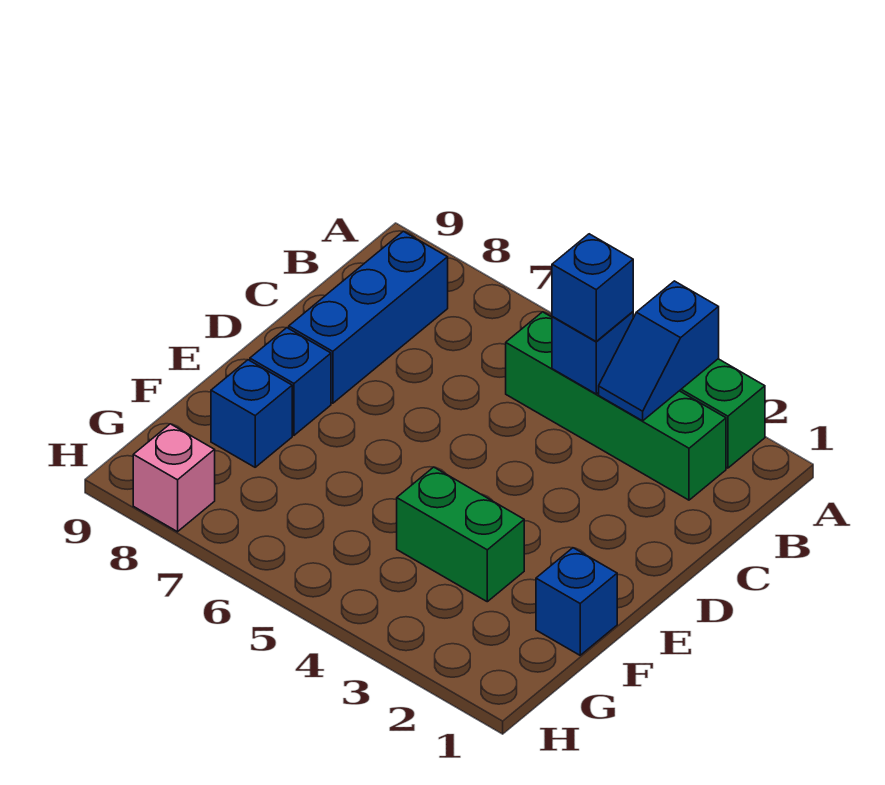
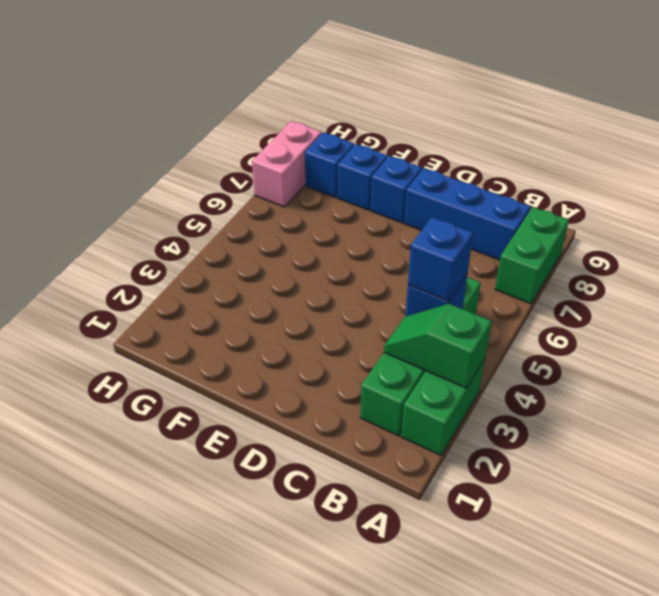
blue slope A3:B3 level 2 top A -> green slope A3:B3 level 2 top A
blue brick F1 level 1 -> blue brick G8 level 1
green brick F3:F4 level 1 -> green brick A7:A8 level 1
pink brick H8 level 1 -> pink brick H7:H8 level 1

